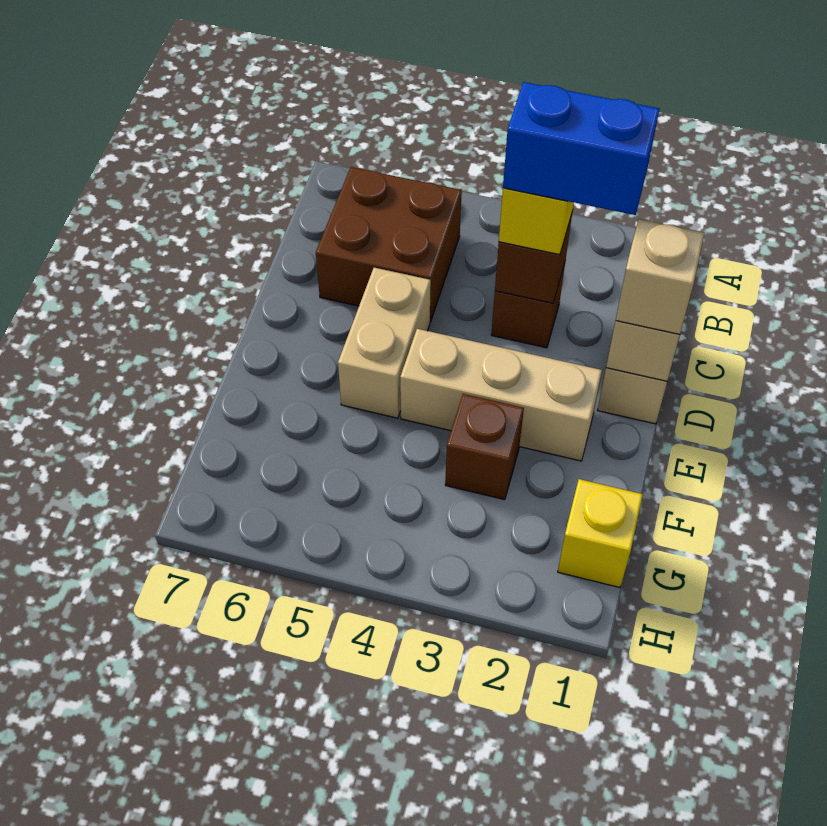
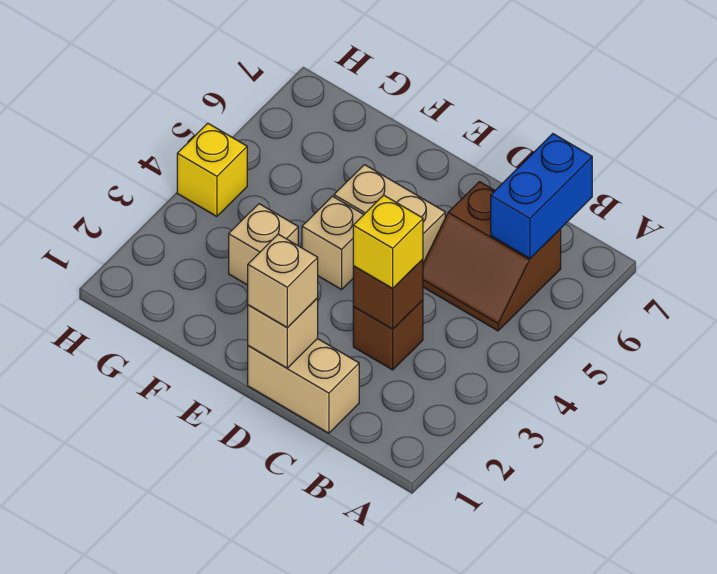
brown brick B5:C6 level 1 -> brown slope B5:C6 level 1 top 6
blue brick C2:C3 level 4 -> blue brick B6:B7 level 2
tan brick E2:E4 level 1 -> tan brick E4 level 1
brown brick F3 level 1 -> tan brick F3 level 1
yellow brick G1 level 1 -> yellow brick H4 level 1

